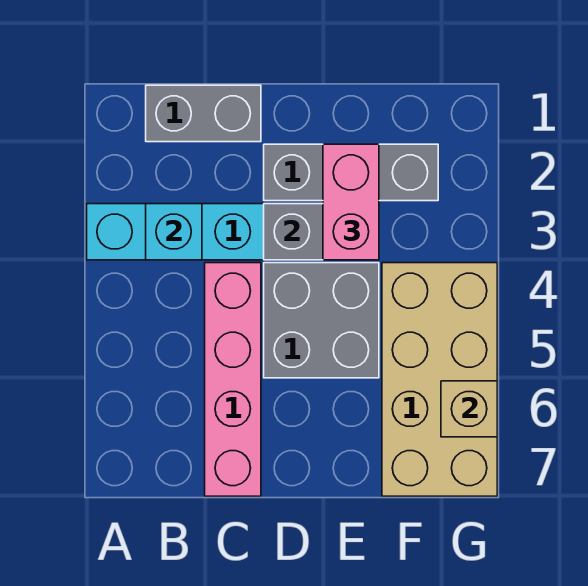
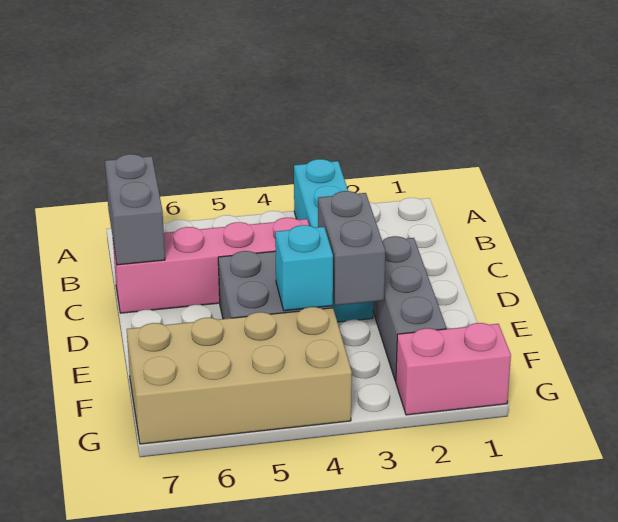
grey brick B1:C1 level 1 -> grey brick B7:C7 level 2
cyan brick B3 level 2 -> cyan brick E4 level 2
pink brick E2:E3 level 3 -> pink brick G1:G2 level 1
tan brick G6 level 2 -> none

